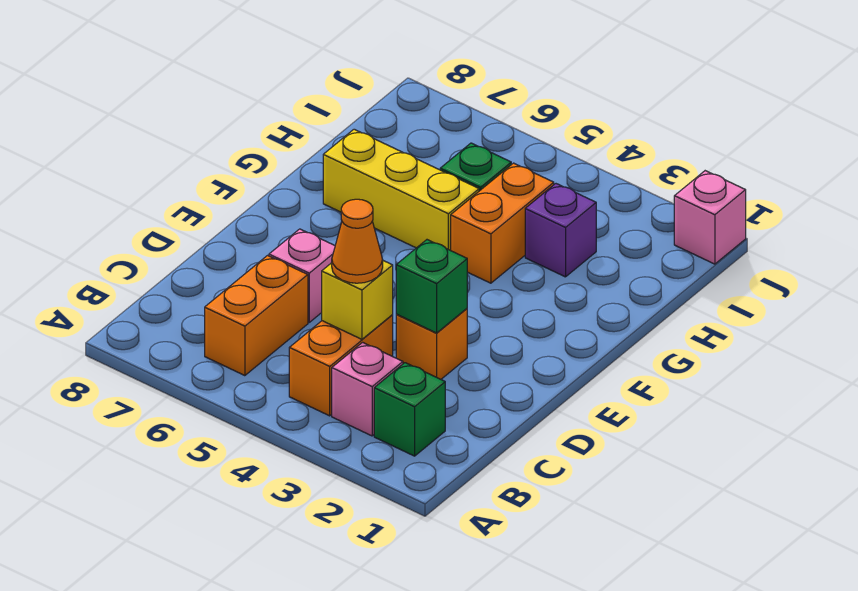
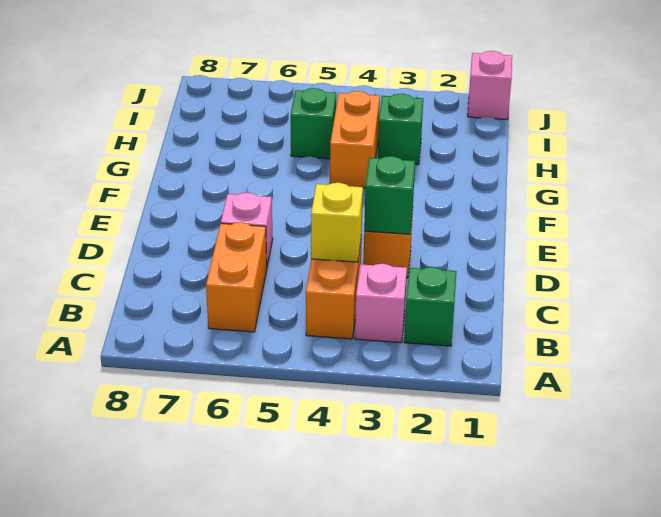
orange cone C4 level 3 -> none
yellow brick G5:G7 level 1 -> none
purple brick H3 level 1 -> green brick H3 level 1

